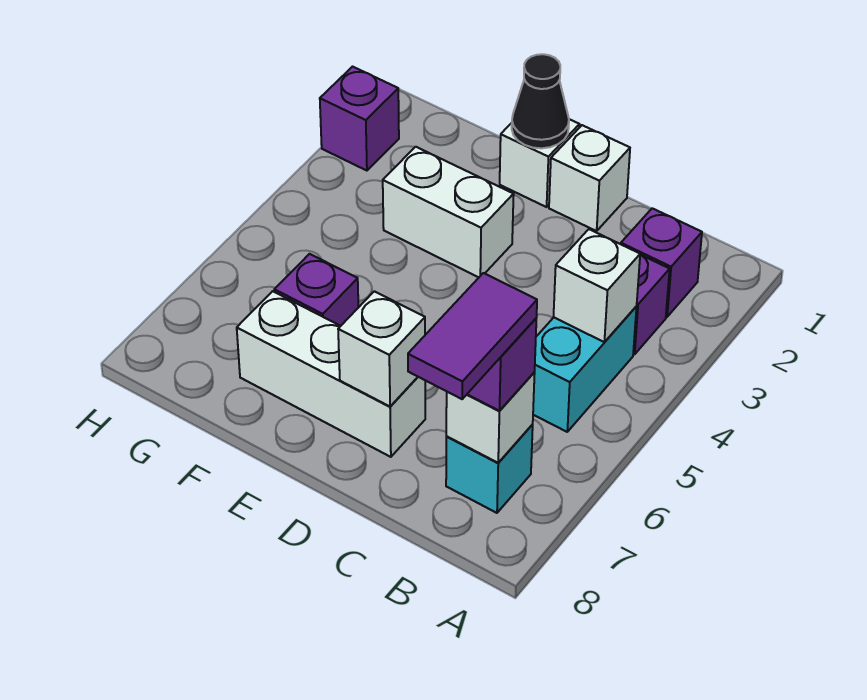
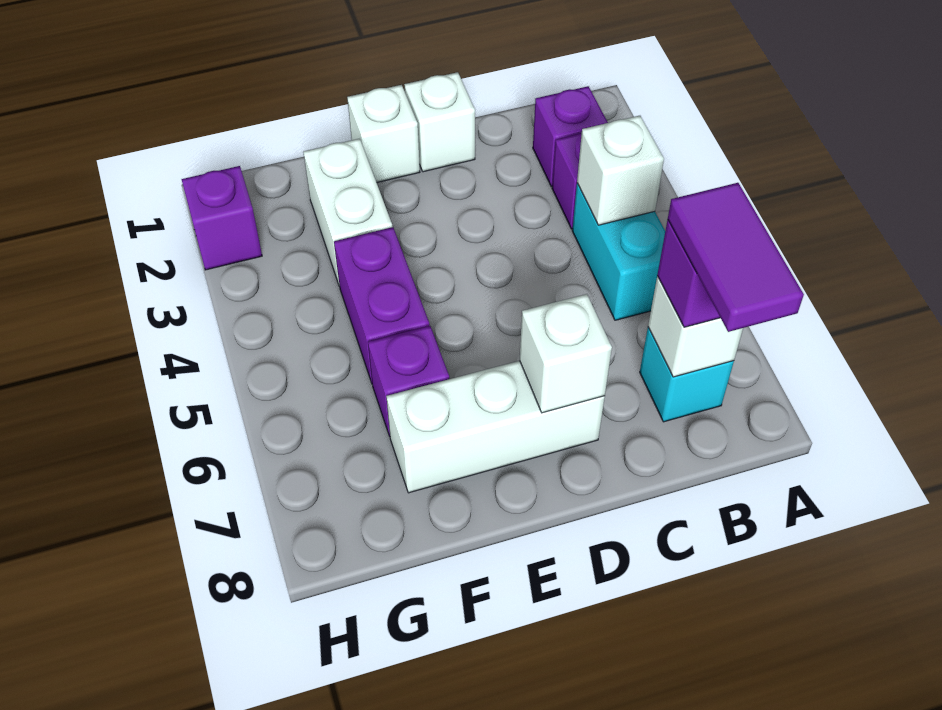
black cone E1 level 2 -> none
white brick E3:F3 level 1 -> white brick F2:F3 level 1
none -> purple brick F4:F5 level 1

